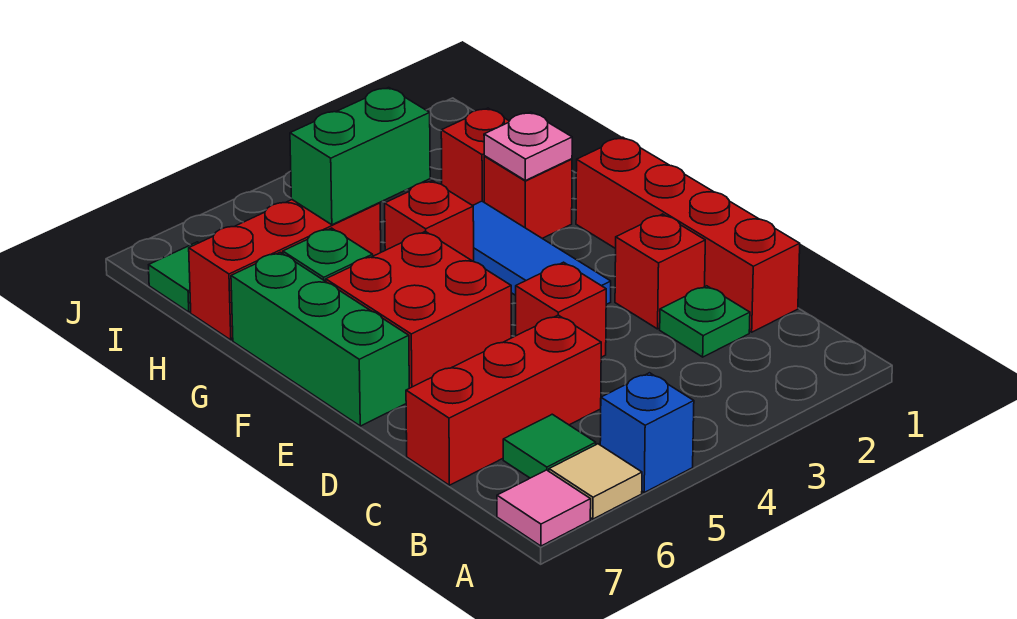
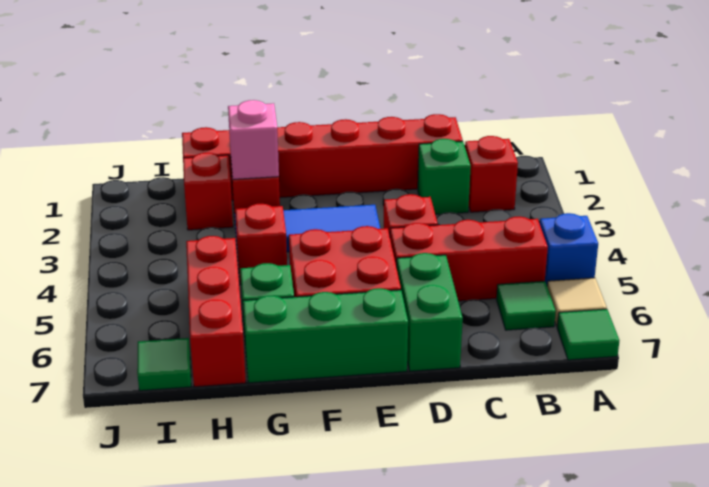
pink tile A7 level 1 -> green tile A7 level 1
red brick C1:F1 level 1 -> red brick C1:H1 level 1
green plate C2 level 1 -> green brick C2 level 1
red brick C5:C7 level 1 -> red brick B5:D5 level 1
red brick D2 level 1 -> red brick B2 level 1
pink plate G2 level 2 -> pink brick G2 level 2
green brick H4:H5 level 2 -> green brick D6:D7 level 1

